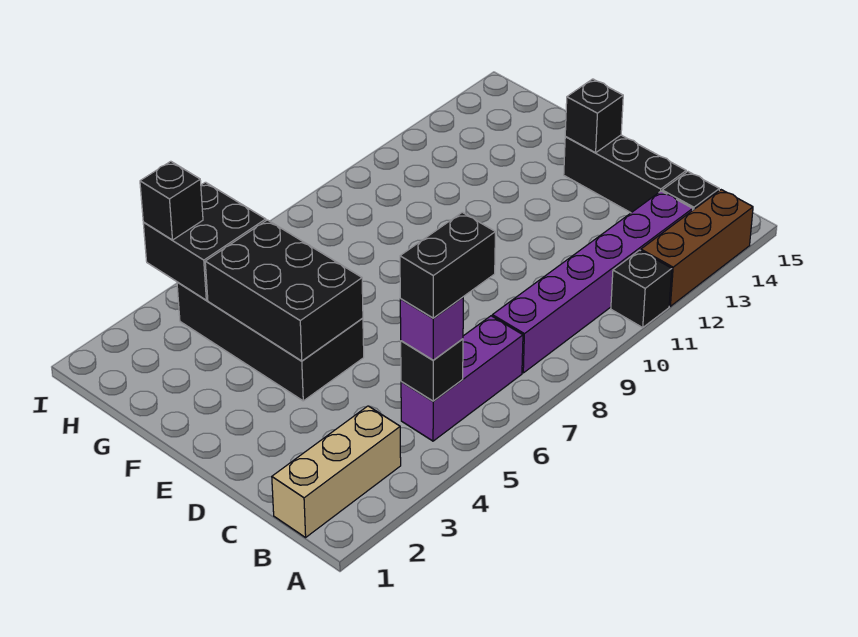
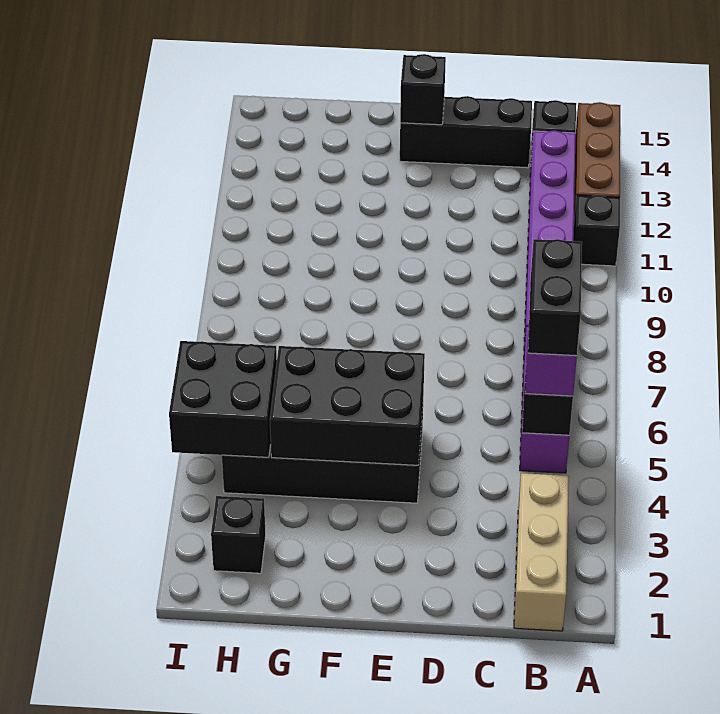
black brick I4 level 3 -> black brick H2 level 1

